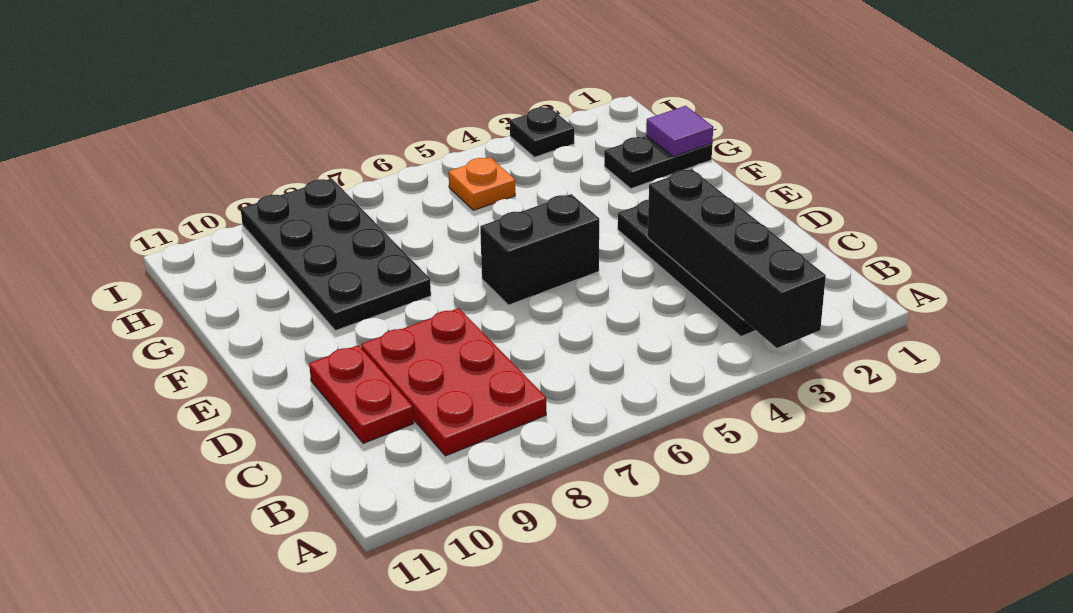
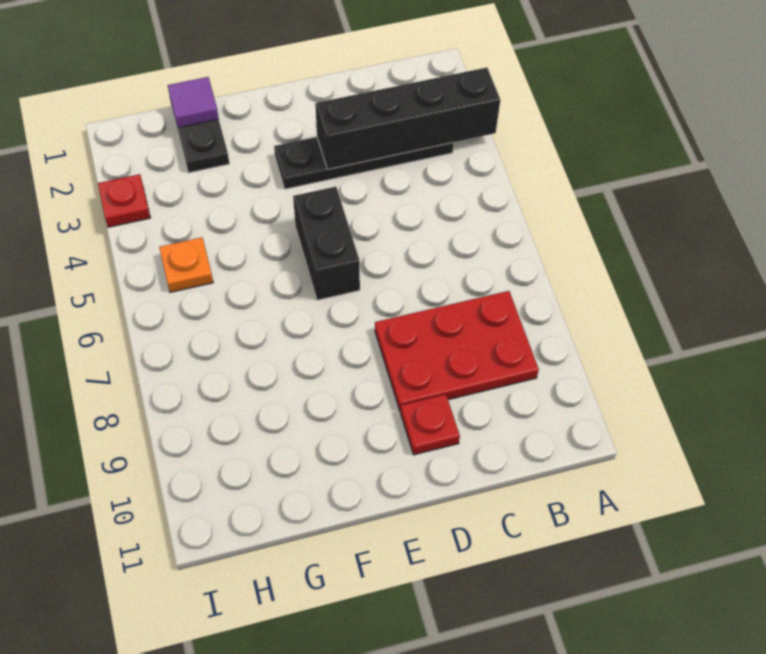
red plate C10:D10 level 1 -> red plate D10 level 1
black plate F8:I9 level 1 -> none
black plate I3 level 1 -> red plate I3 level 1

